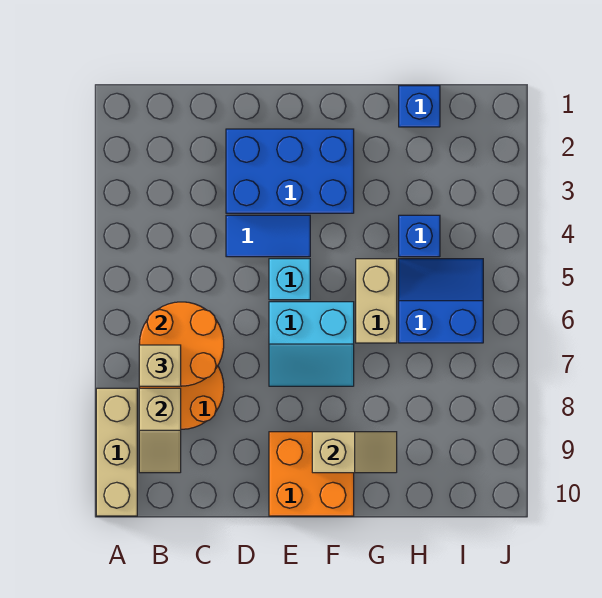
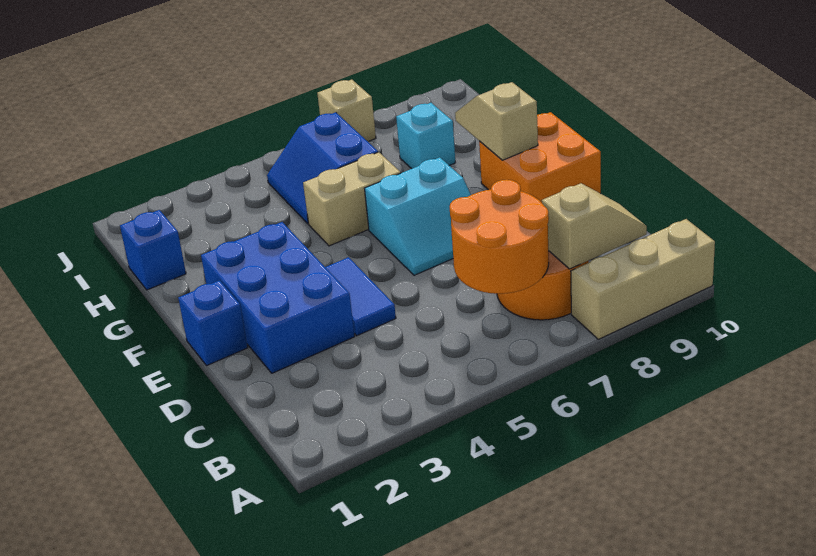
tan brick B7 level 3 -> tan brick J7 level 1
cyan brick E5 level 1 -> cyan brick H8 level 1
cyan slope E6:F7 level 1 top 6 -> cyan slope E6:F7 level 1 top F
blue brick H4 level 1 -> blue brick E1 level 1

